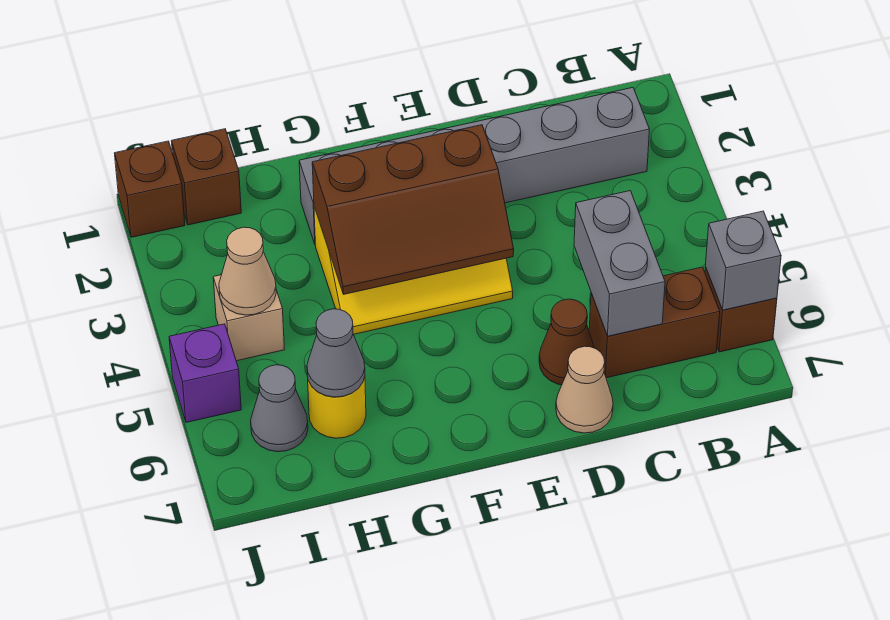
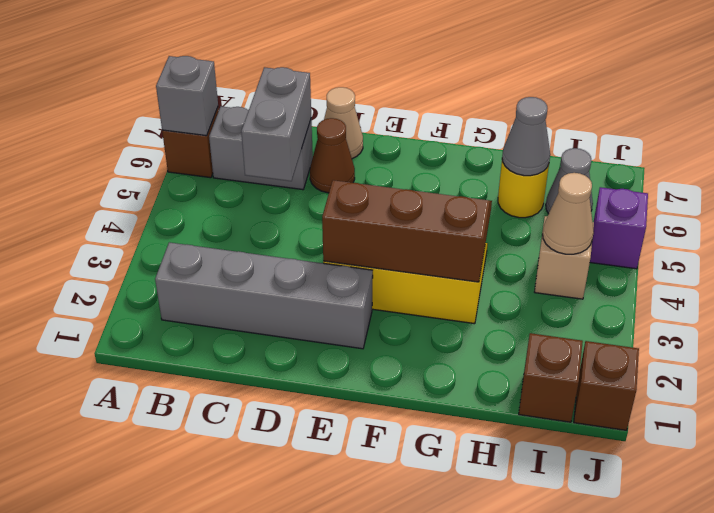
grey brick B2:G2 level 1 -> grey brick B2:E2 level 1
brown brick B6:C6 level 1 -> grey brick B6:C6 level 1

